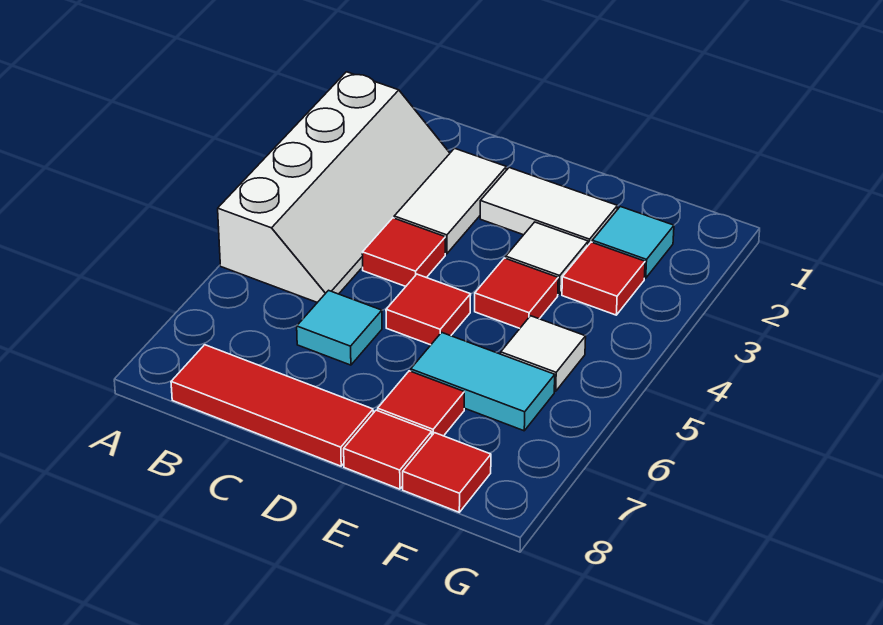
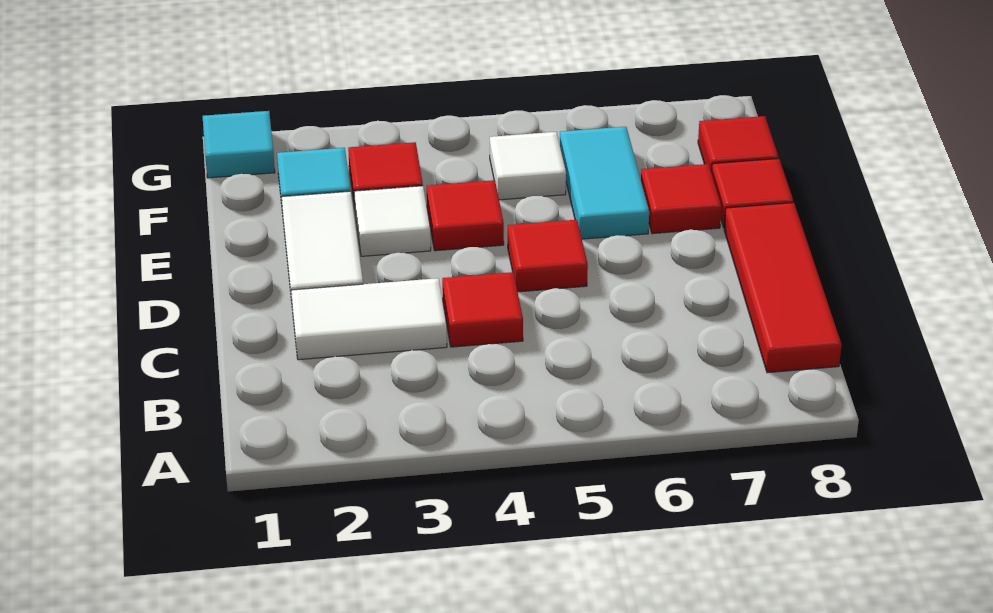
white slope A2:B5 level 1 top A -> none
cyan tile C6 level 1 -> cyan tile G1 level 1

